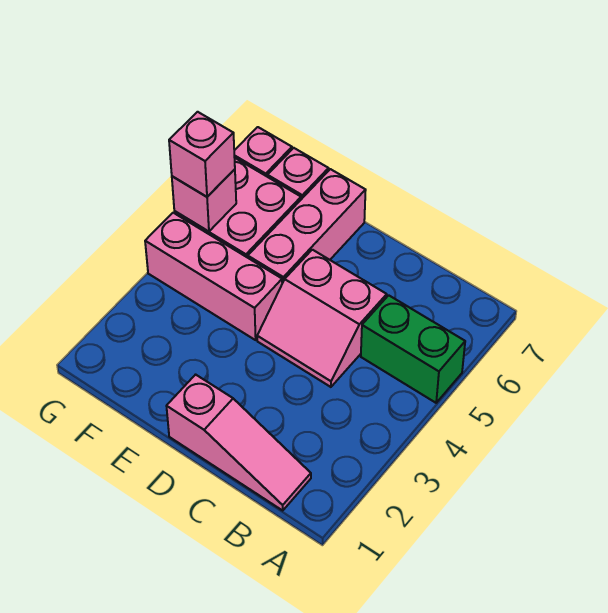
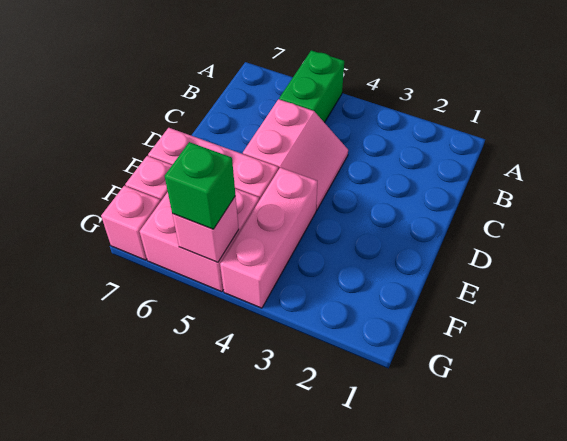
pink slope B1:D1 level 1 top D -> none
pink brick G5 level 3 -> green brick G5 level 3

